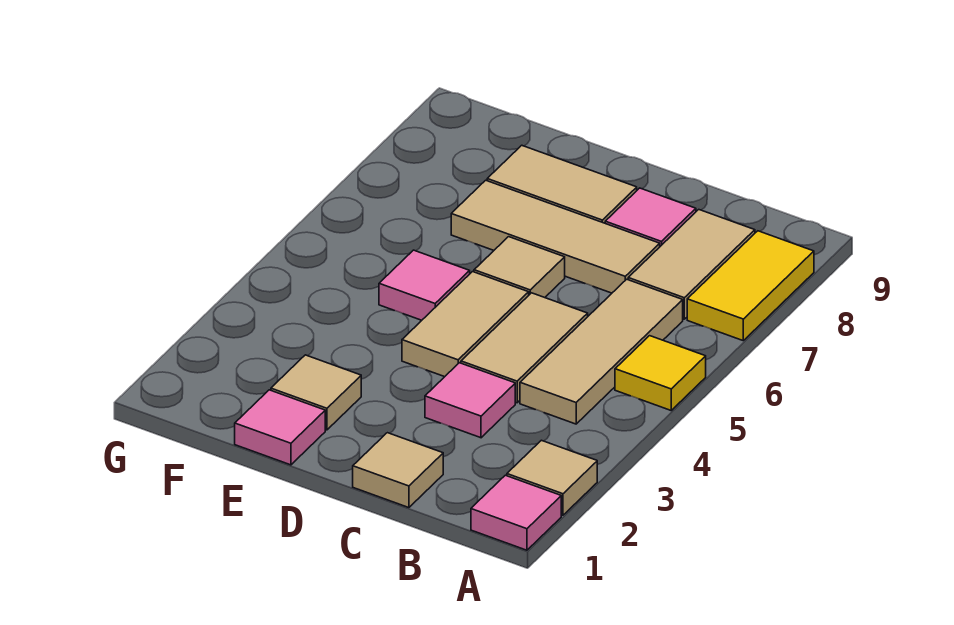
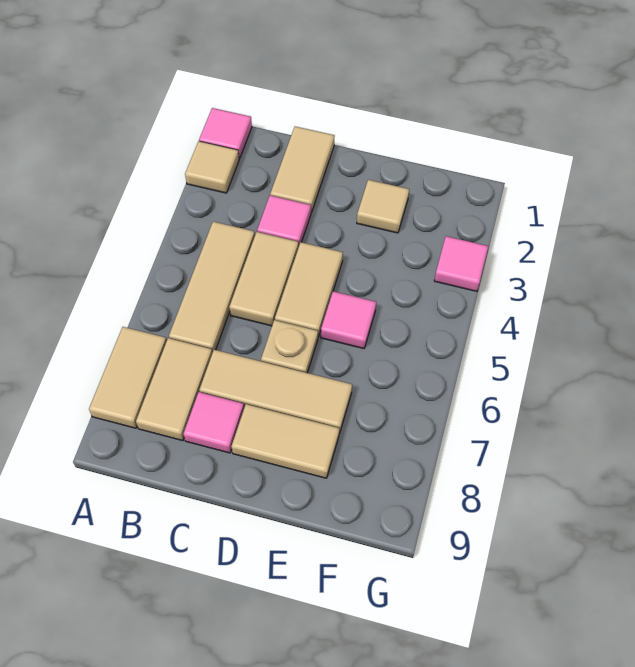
yellow tile A5 level 1 -> none
yellow tile A7:A8 level 1 -> tan tile A7:A8 level 1
tan tile C1 level 1 -> tan tile C1:C2 level 1
tan tile D6 level 1 -> tan plate D6 level 1
pink tile E1 level 1 -> pink tile G3 level 1

